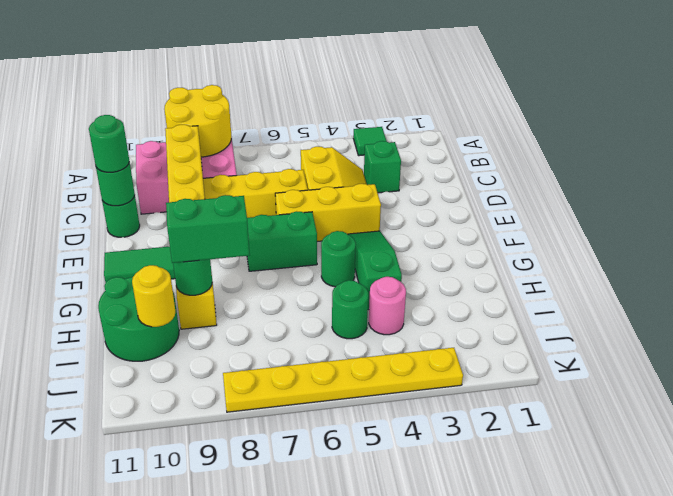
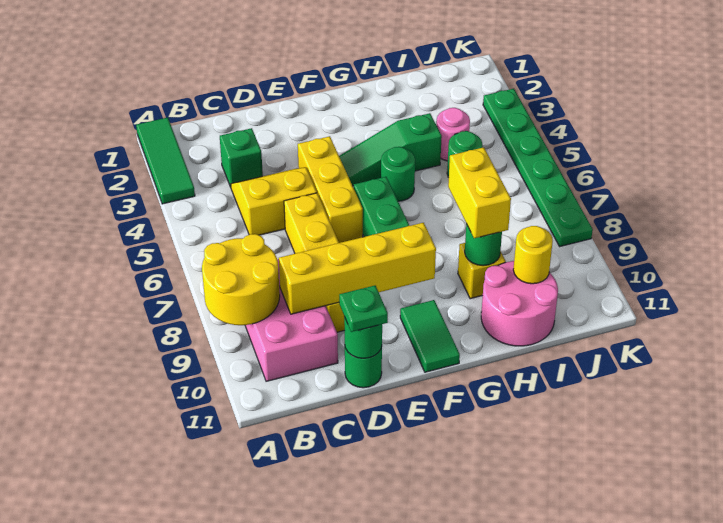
green tile A3 level 1 -> green tile A1:A3 level 1
green round brick D11 level 3 -> green plate D11 level 3
green brick H8:H9 level 3 -> yellow brick H8:H9 level 3
green round brick H10:I11 level 1 -> pink round brick H10:I11 level 1
yellow plate K3:K8 level 1 -> green plate K3:K8 level 1

